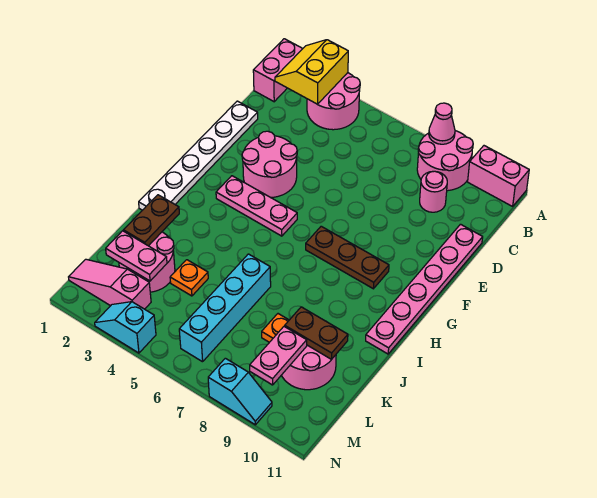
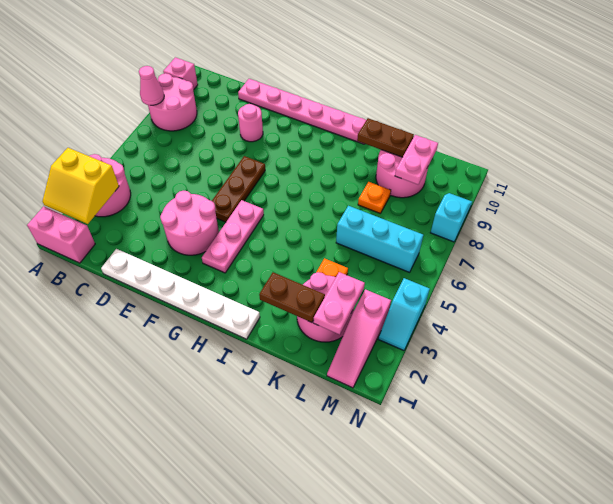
pink brick A10:A11 level 1 -> pink brick A10 level 1
pink round brick C9 level 1 -> pink round brick E9 level 1
brown plate G7:G9 level 1 -> brown plate F5:F7 level 1
cyan brick J6:M6 level 1 -> cyan brick K6:M6 level 1
brown plate K9:K10 level 2 -> brown plate J10:K10 level 2
pink plate L9:M9 level 2 -> pink plate L9:L10 level 2

